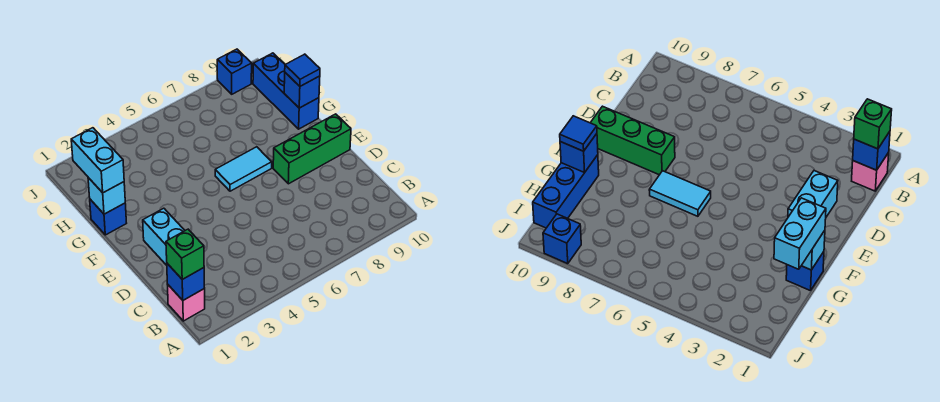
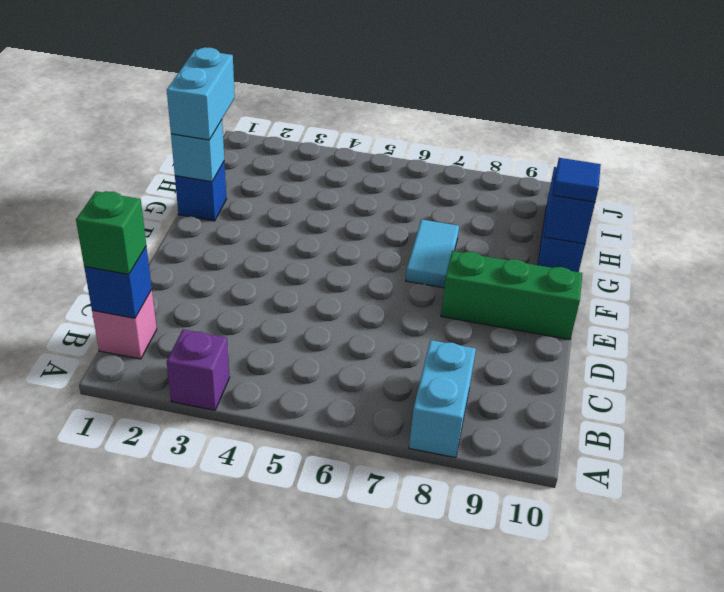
none -> purple brick A3 level 1
cyan brick D2:E2 level 1 -> cyan brick A8:B8 level 1
cyan tile F6:F7 level 1 -> cyan tile F7:G7 level 1
blue brick J9 level 1 -> none

